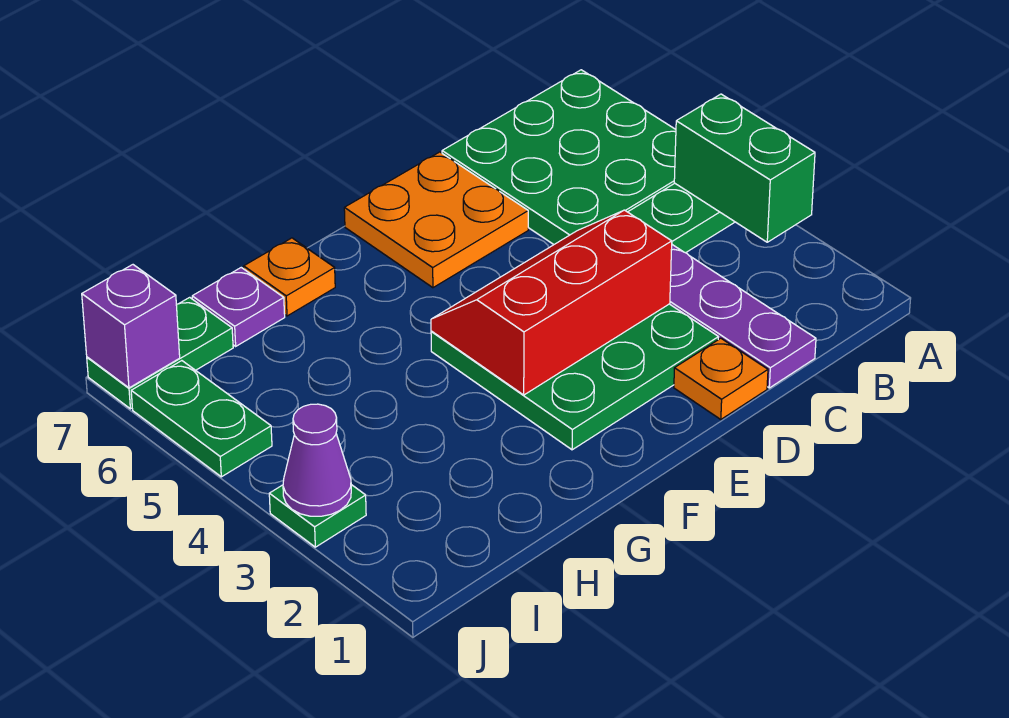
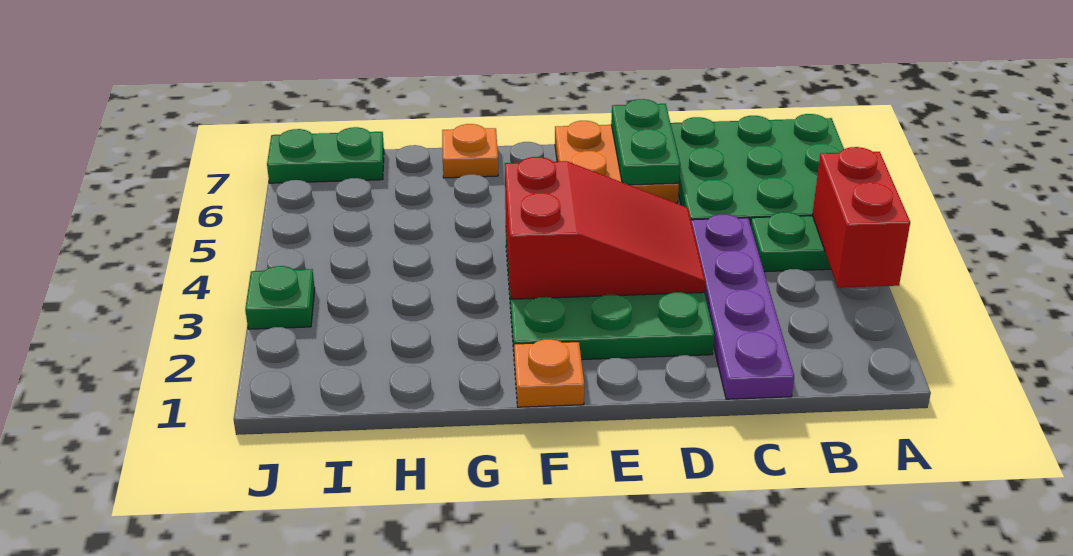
green brick A3:A4 level 2 -> red brick A3:A4 level 2
orange plate D1 level 1 -> orange plate F1 level 1
red slope D3:F4 level 2 top 3 -> red slope D3:F4 level 2 top F
purple plate H7 level 1 -> none
purple cone J3 level 2 -> none
green plate J5:J6 level 1 -> green plate D6:D7 level 2
purple brick J7 level 2 -> none

